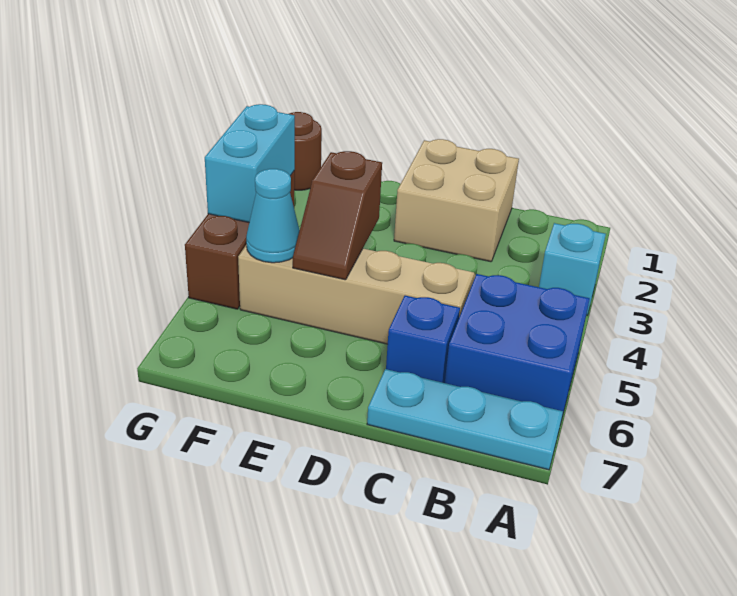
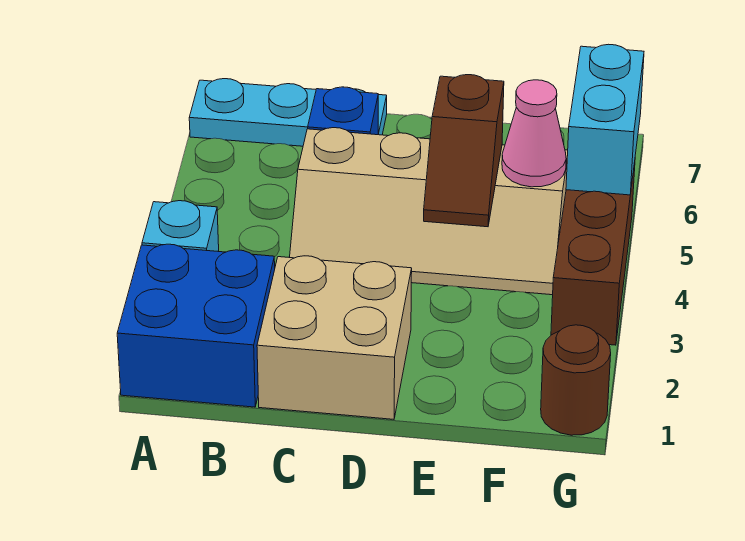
blue brick A5:B6 level 1 -> blue brick A1:B2 level 1
brown slope E4:E5 level 2 top 4 -> brown slope E4:E5 level 2 top 5
cyan cone F5 level 2 -> pink cone F5 level 2
cyan brick G3:G4 level 2 -> cyan brick G5:G6 level 2

